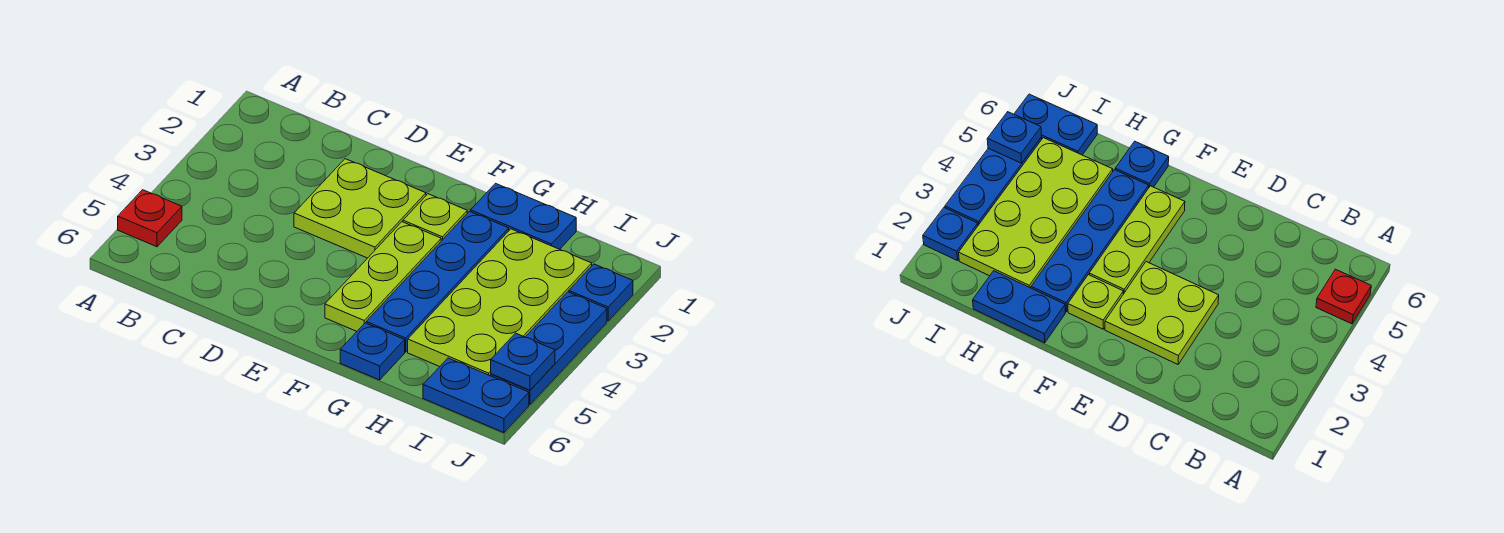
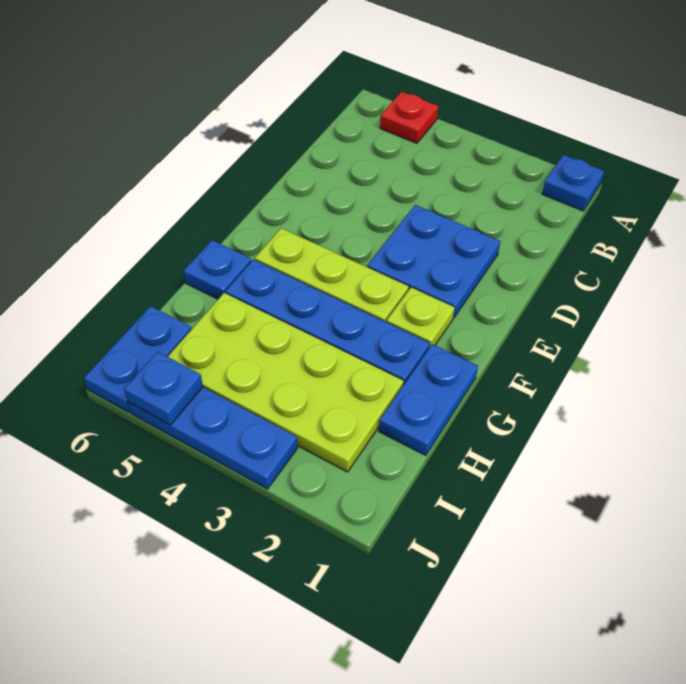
lime plate D2:E3 level 1 -> blue plate D2:E3 level 1
blue plate J2 level 1 -> blue plate A1 level 1

